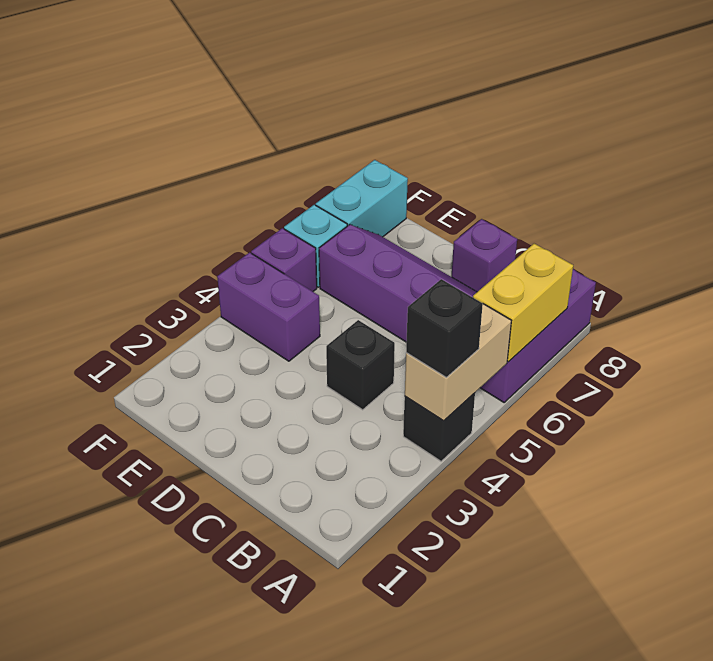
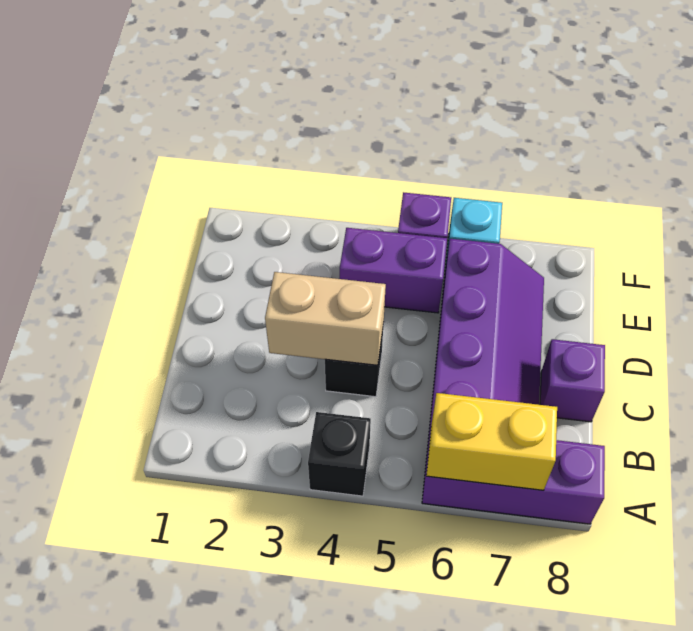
tan brick A4:A5 level 2 -> tan brick C3:C4 level 2
black brick A4 level 3 -> none
purple brick E4:F4 level 1 -> purple brick E4:E5 level 1
cyan brick F7:F8 level 1 -> none

